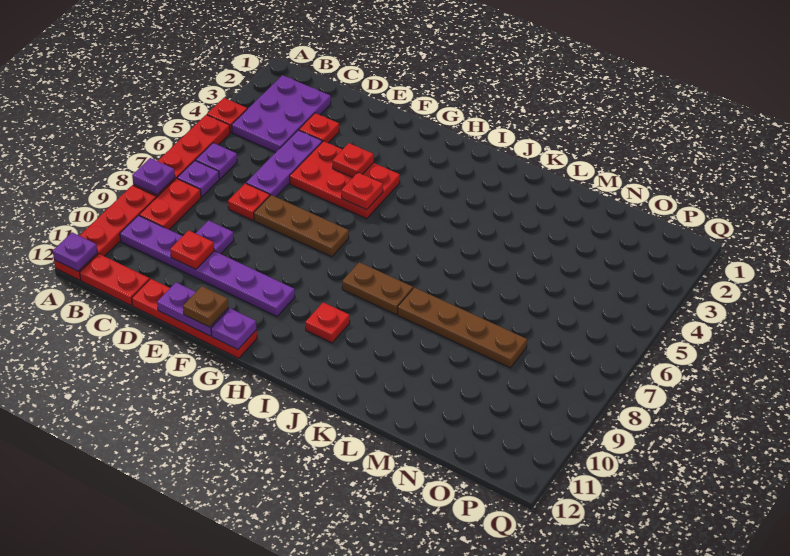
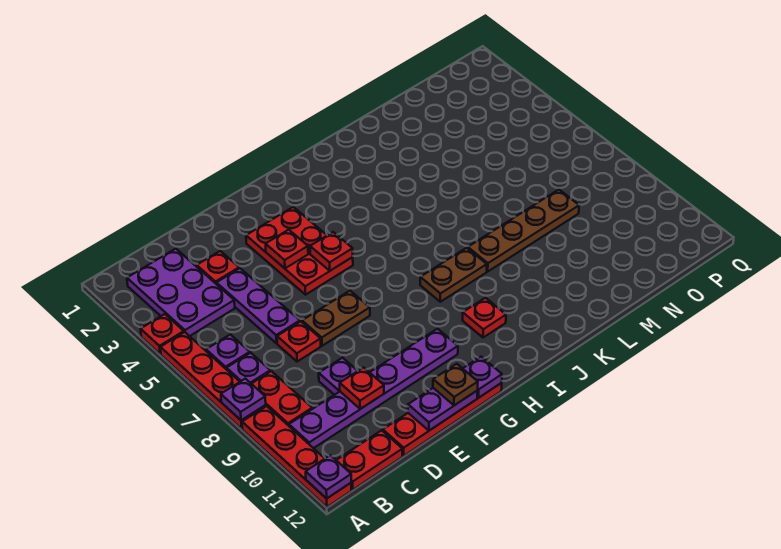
red plate E4:G5 level 1 -> red plate F3:G5 level 1
brown plate E7:G7 level 1 -> brown plate E7:F7 level 1

